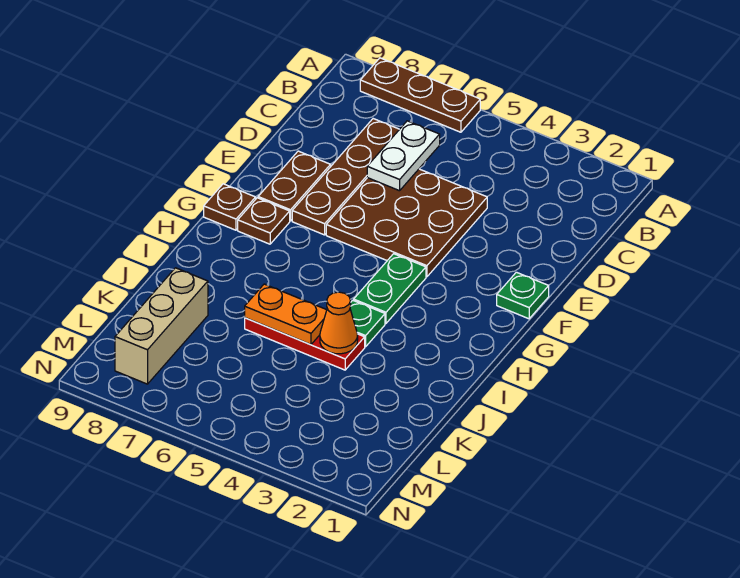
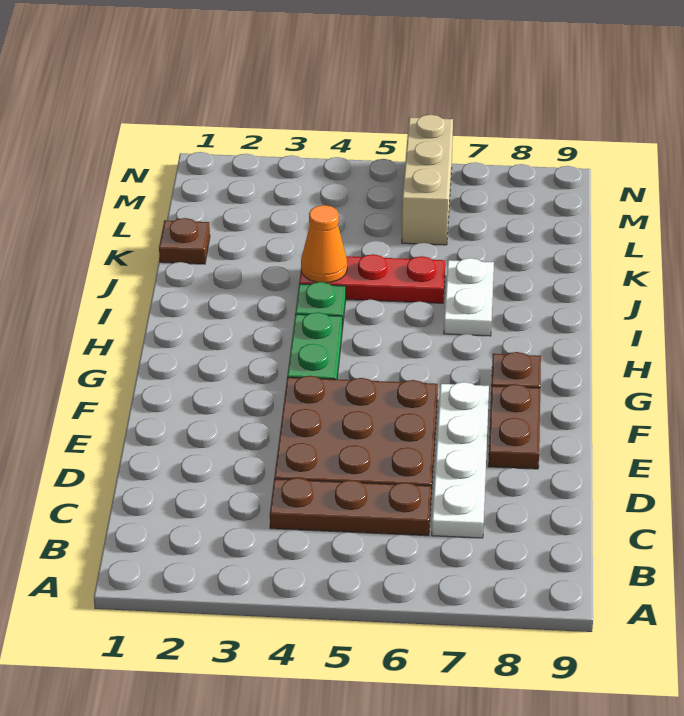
brown plate A6:A8 level 1 -> brown plate C4:C6 level 1
white plate C6:D6 level 2 -> white plate I7:J7 level 1
brown plate C7:F7 level 1 -> white plate C7:F7 level 1
green plate F1 level 1 -> none
brown plate G9 level 1 -> brown plate K1 level 1
orange plate J5:J6 level 2 -> none
tan brick K8:M8 level 1 -> tan brick L6:N6 level 1

